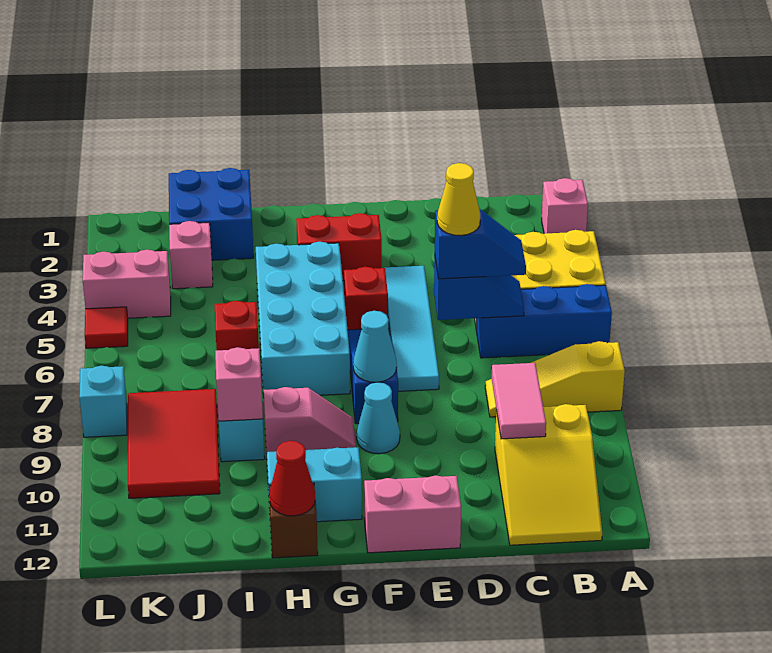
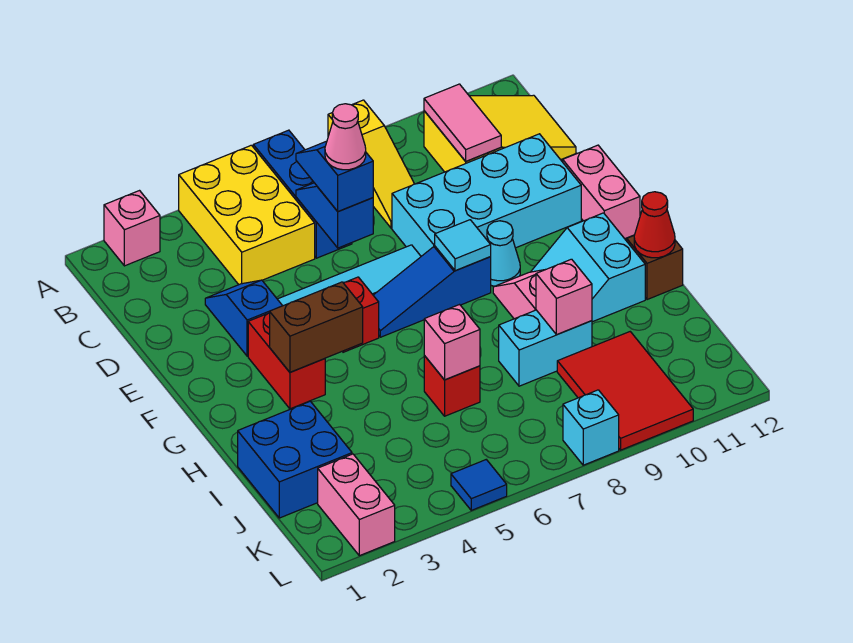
pink tile C9:C10 level 2 -> pink tile B10:C10 level 2
none -> blue slope D3:E3 level 1 top E
yellow cone D6 level 4 -> pink cone D6 level 4
cyan cone F8 level 2 -> cyan tile F8 level 2
none -> brown brick G3:G4 level 2
cyan brick G4:H7 level 1 -> cyan brick D8:E11 level 1
pink brick J3 level 1 -> pink brick I6 level 2
red tile J8:K10 level 1 -> red tile J9:L10 level 1
pink brick K4:L4 level 1 -> pink brick K2:L2 level 1
red tile L5 level 1 -> blue tile L5 level 1

